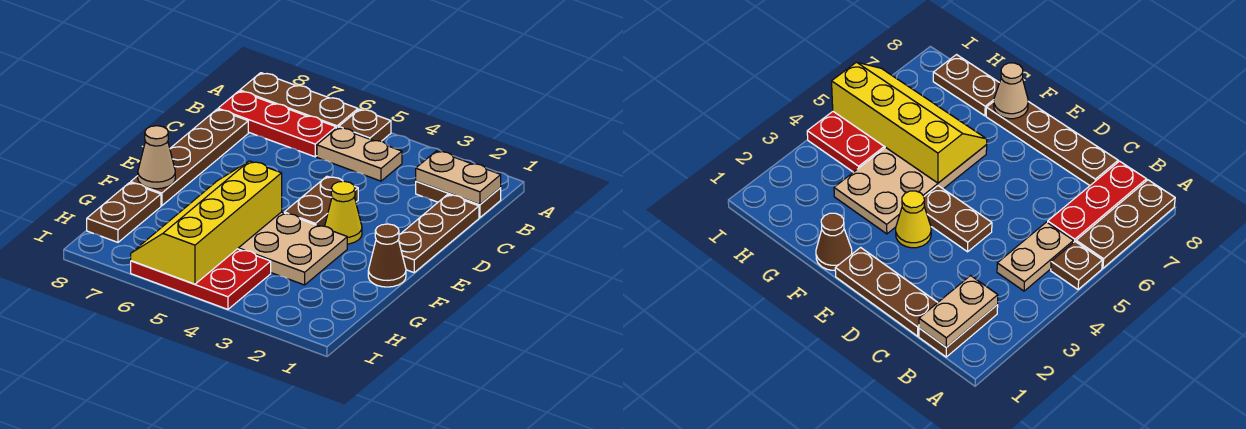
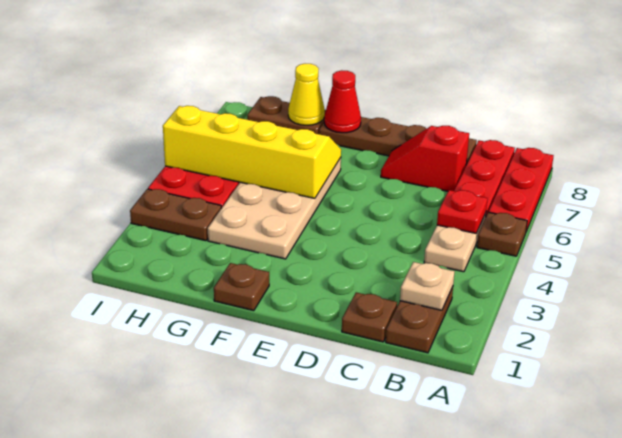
brown plate A6:A8 level 1 -> red plate A6:A8 level 1
tan plate B1:B2 level 2 -> tan plate B2 level 2
none -> red plate B5 level 2
brown plate C1:E1 level 1 -> brown plate C1 level 1
none -> red slope C7:D7 level 1 top C
brown plate D4:E4 level 1 -> brown plate H3:I3 level 1
yellow cone E3 level 1 -> yellow cone G8 level 2
brown cone F1 level 1 -> brown plate F1 level 1
tan cone F8 level 2 -> red cone F8 level 2

